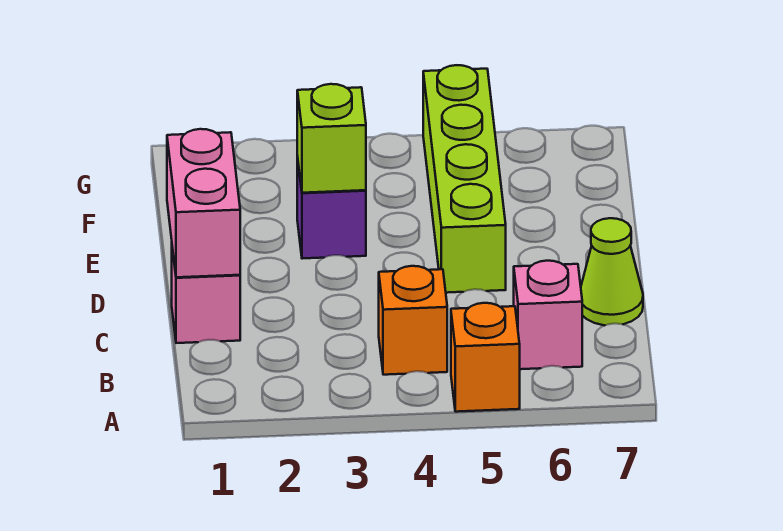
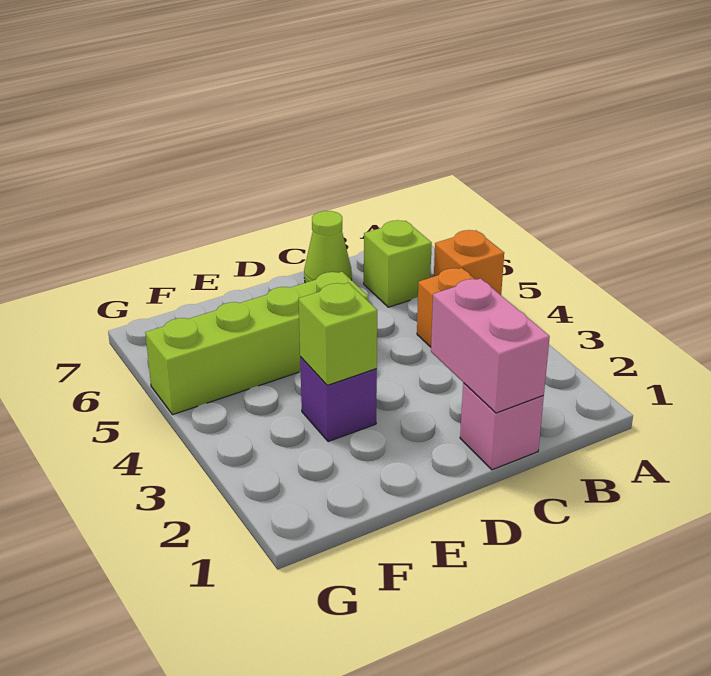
pink brick B6 level 1 -> lime brick B6 level 1
pink brick C1:D1 level 2 -> pink brick C1:C2 level 2

